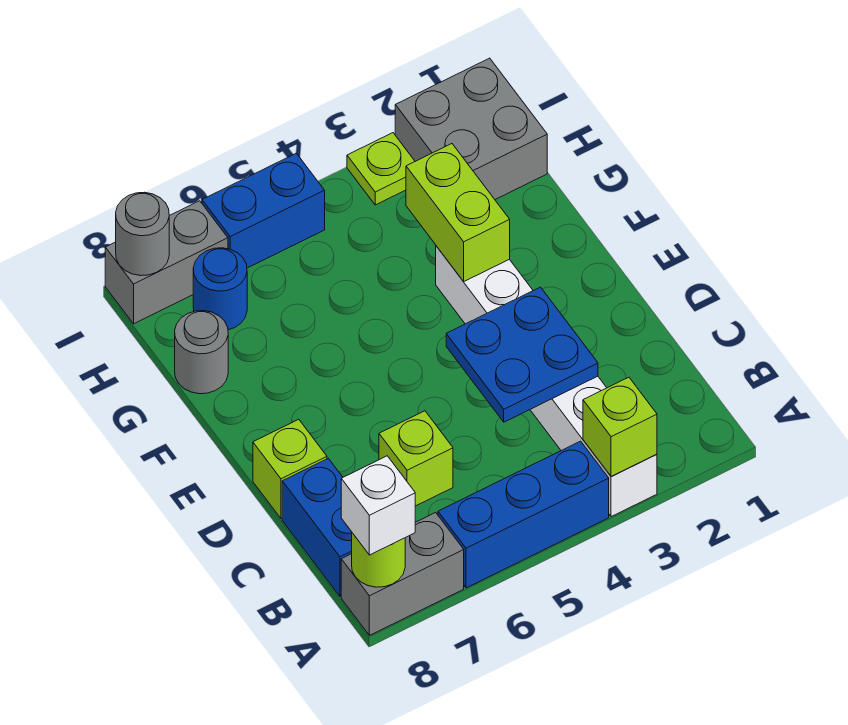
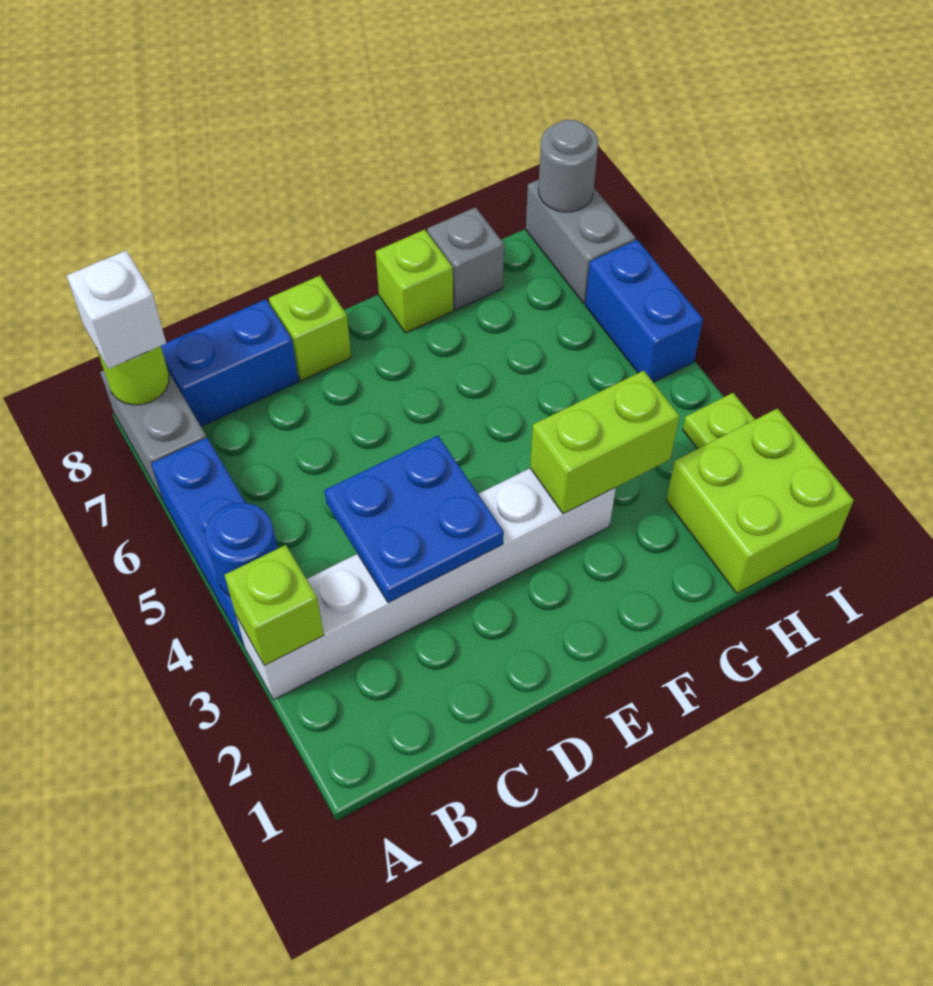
lime brick C6 level 1 -> lime brick F8 level 1
grey round brick G8 level 1 -> grey brick G8 level 1
grey brick H1:I2 level 1 -> lime brick H1:I2 level 1
blue round brick H7 level 1 -> blue round brick A4 level 2

